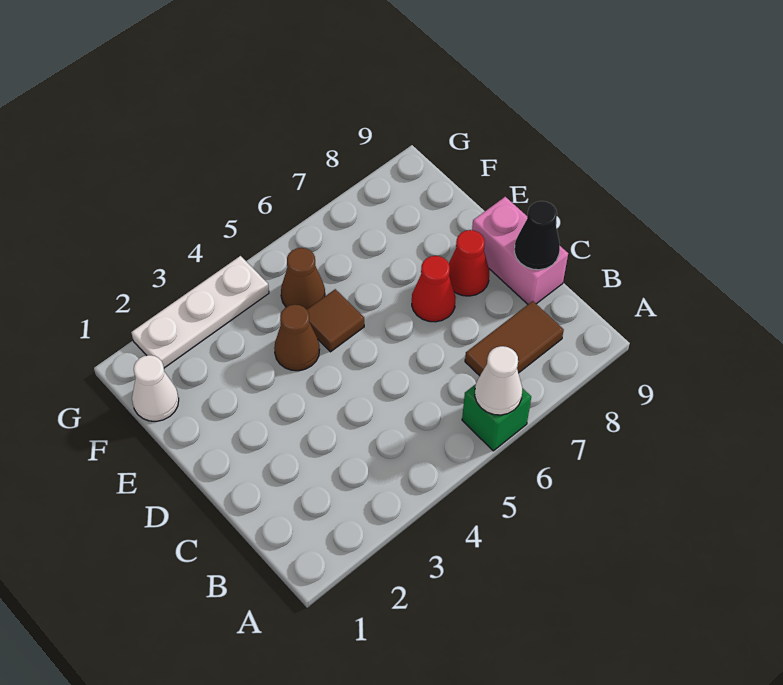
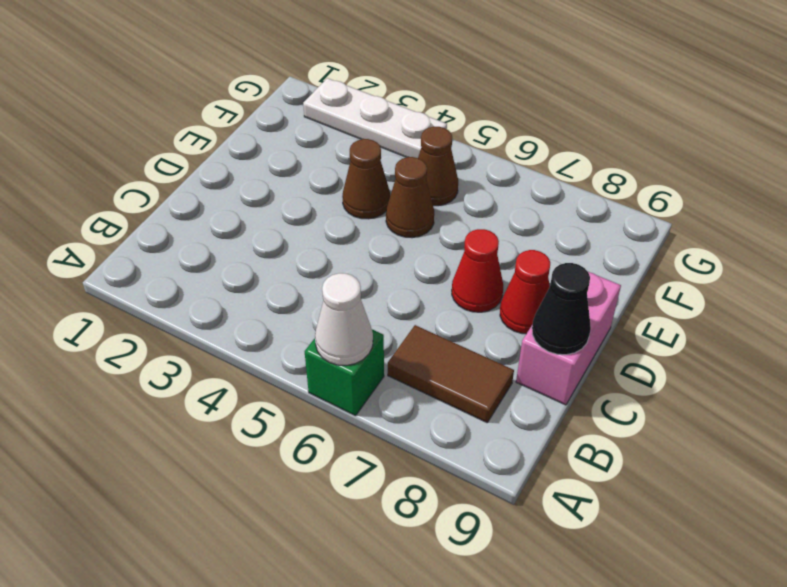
brown tile E5 level 1 -> brown cone E5 level 1
white cone F1 level 1 -> none

